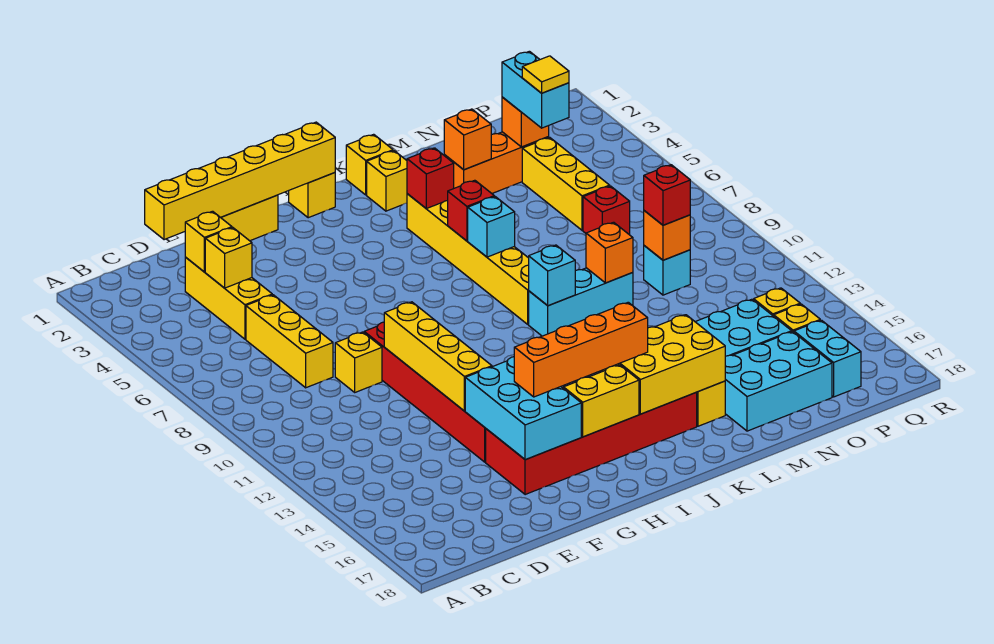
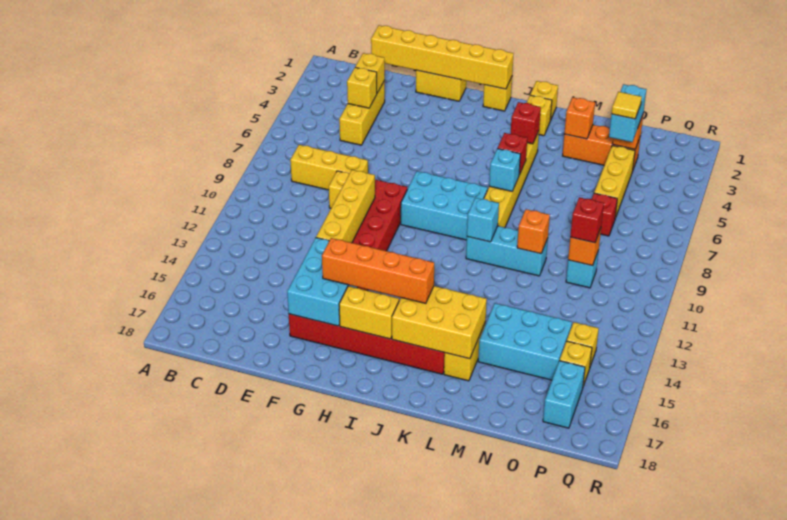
yellow brick D6:D8 level 1 -> yellow brick C8:E8 level 1
cyan brick M16:O17 level 1 -> cyan brick H8:J9 level 1

